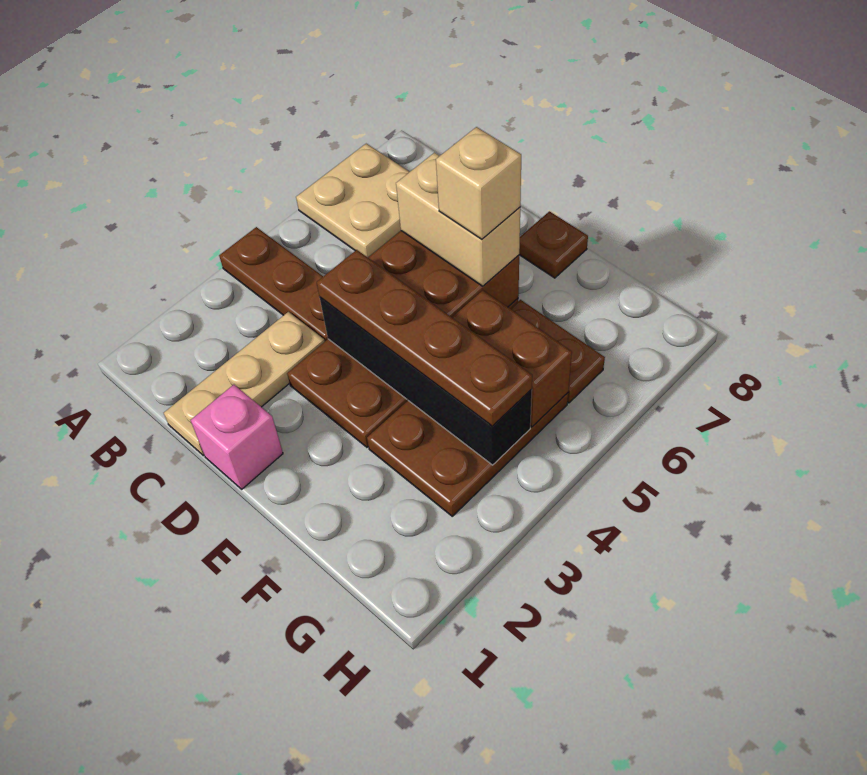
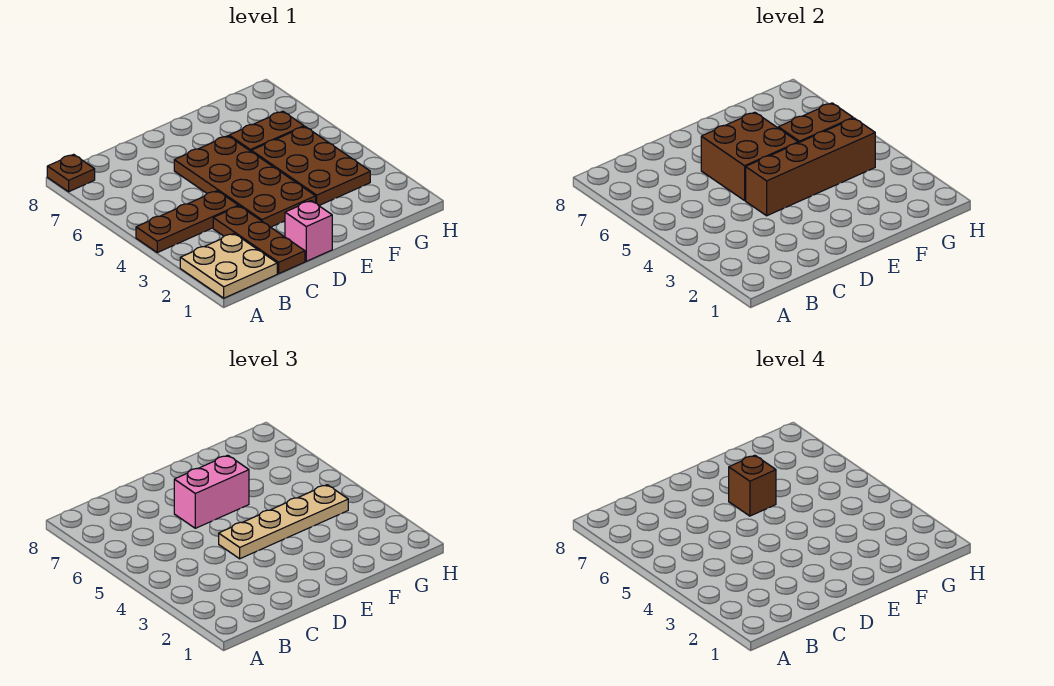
tan plate A6:B7 level 1 -> tan plate A1:B2 level 1
tan plate C1:C3 level 1 -> brown plate C1:C3 level 1
black brick D4:G4 level 2 -> brown brick D4:G4 level 2
brown plate D4:G4 level 3 -> tan plate D4:G4 level 3
tan brick D6:E6 level 3 -> pink brick D6:E6 level 3
tan brick E6 level 4 -> brown brick E6 level 4
brown plate E8 level 1 -> brown plate A8 level 1

